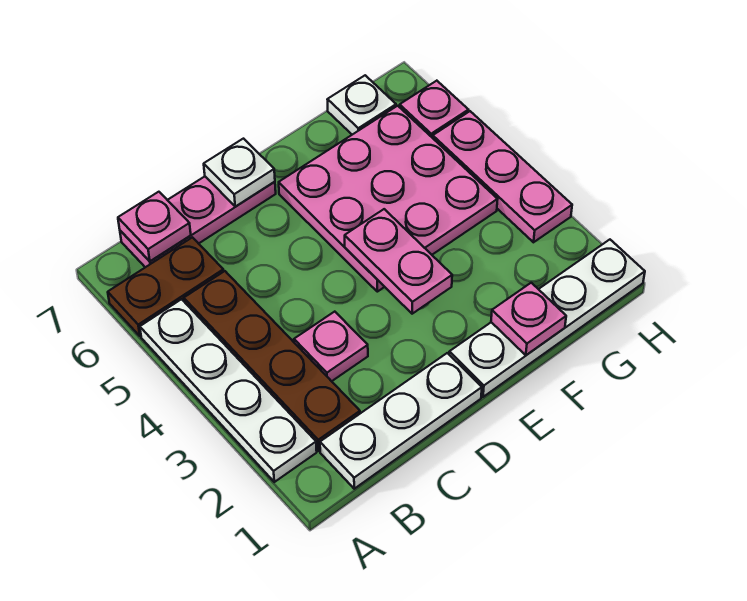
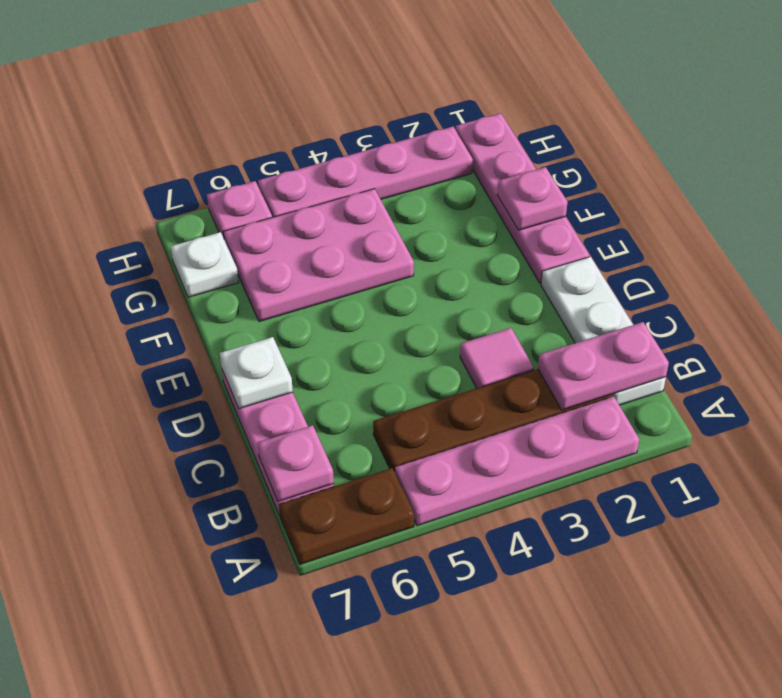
white plate A2:A5 level 1 -> pink plate A2:A5 level 1
brown plate A6:B6 level 1 -> brown plate A6:A7 level 1
pink plate C3 level 1 -> pink tile C3 level 1
white plate E1:H1 level 1 -> pink plate E1:H1 level 1
pink plate E3:E4 level 2 -> pink plate B1:B2 level 2
pink plate E4:G6 level 1 -> pink plate F4:G6 level 1
pink plate H3:H5 level 1 -> pink plate H2:H5 level 1

